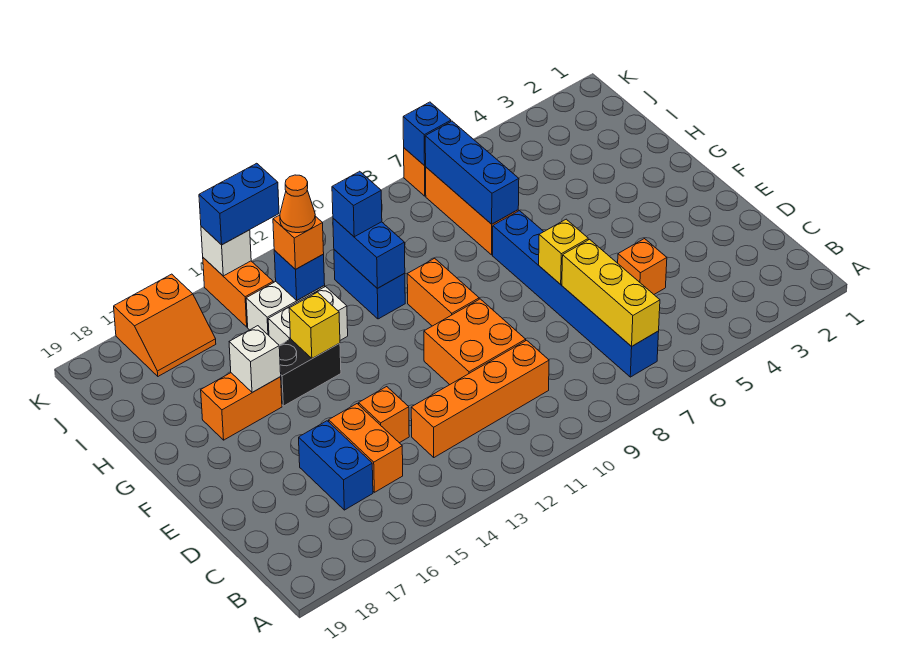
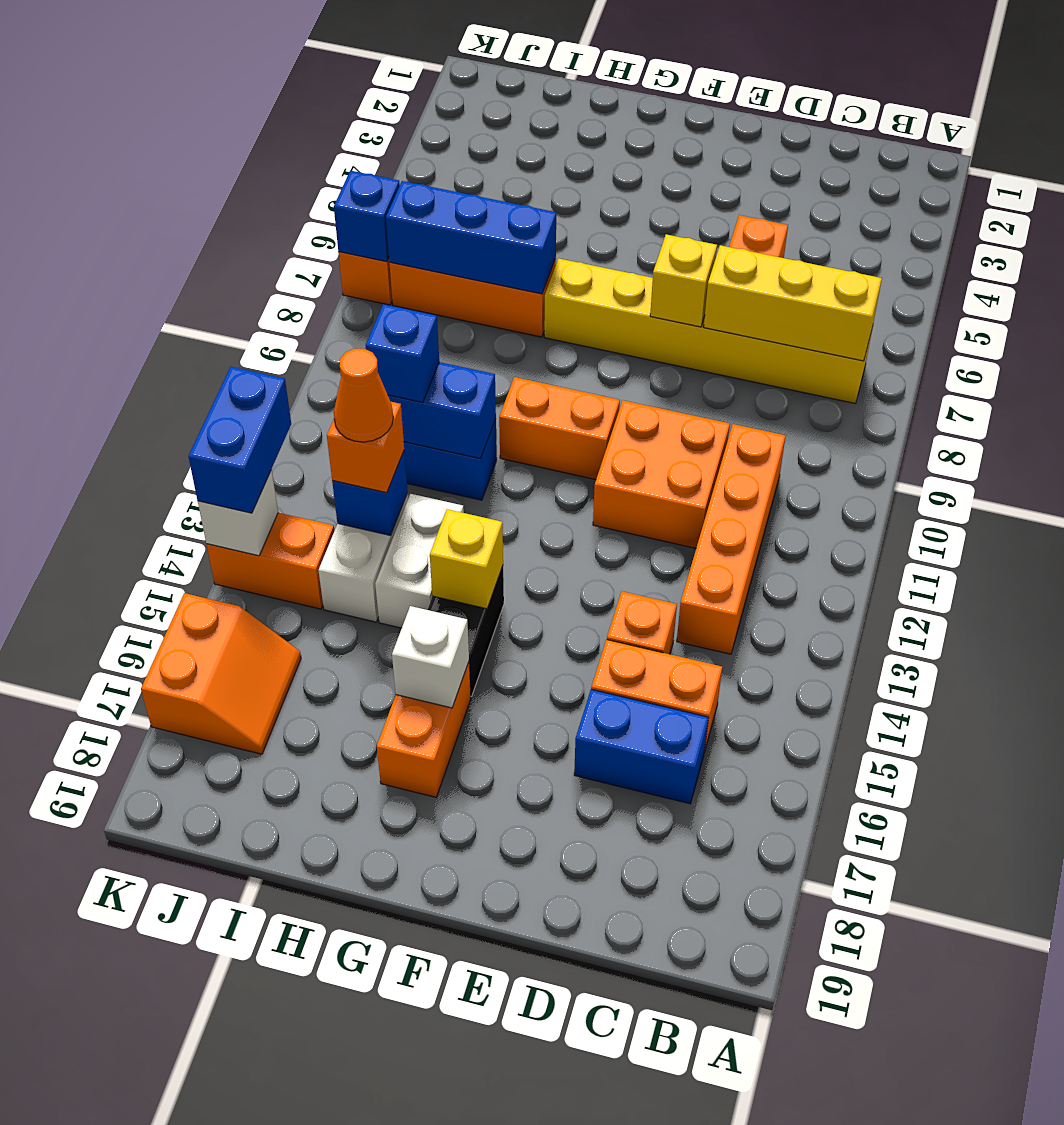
blue brick B7:G7 level 1 -> yellow brick B7:G7 level 1

